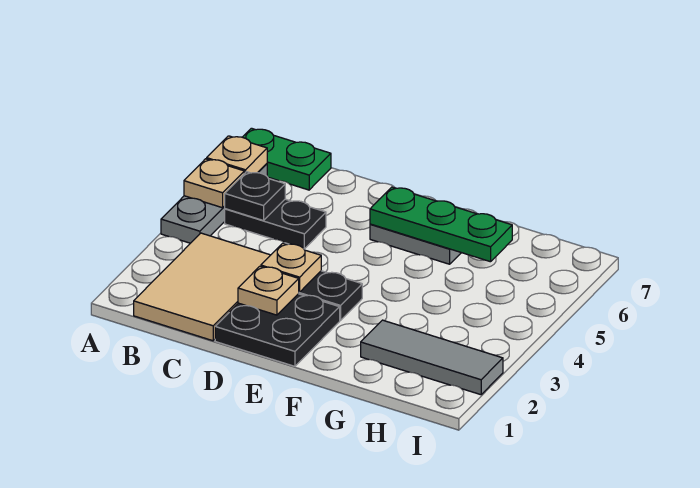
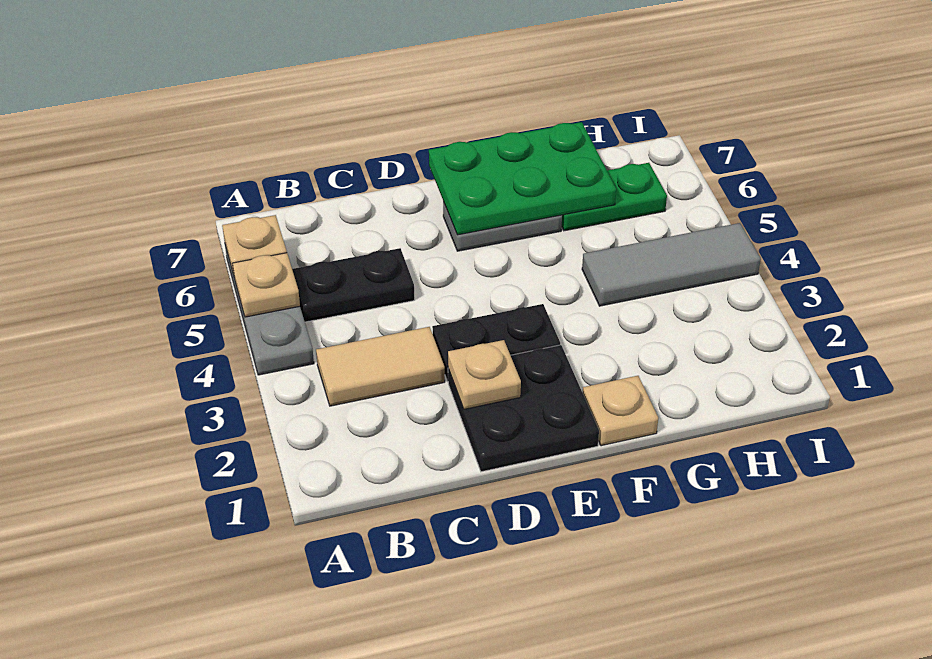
green plate A7:B7 level 1 -> green plate G6:H6 level 1
tan tile B1:C3 level 1 -> tan tile B3:C3 level 1
black plate B5 level 2 -> none
tan plate D3 level 2 -> tan plate F1 level 1
green plate E6:G6 level 2 -> green plate E6:G7 level 2
grey tile G2:I2 level 1 -> grey tile G4:I4 level 1

